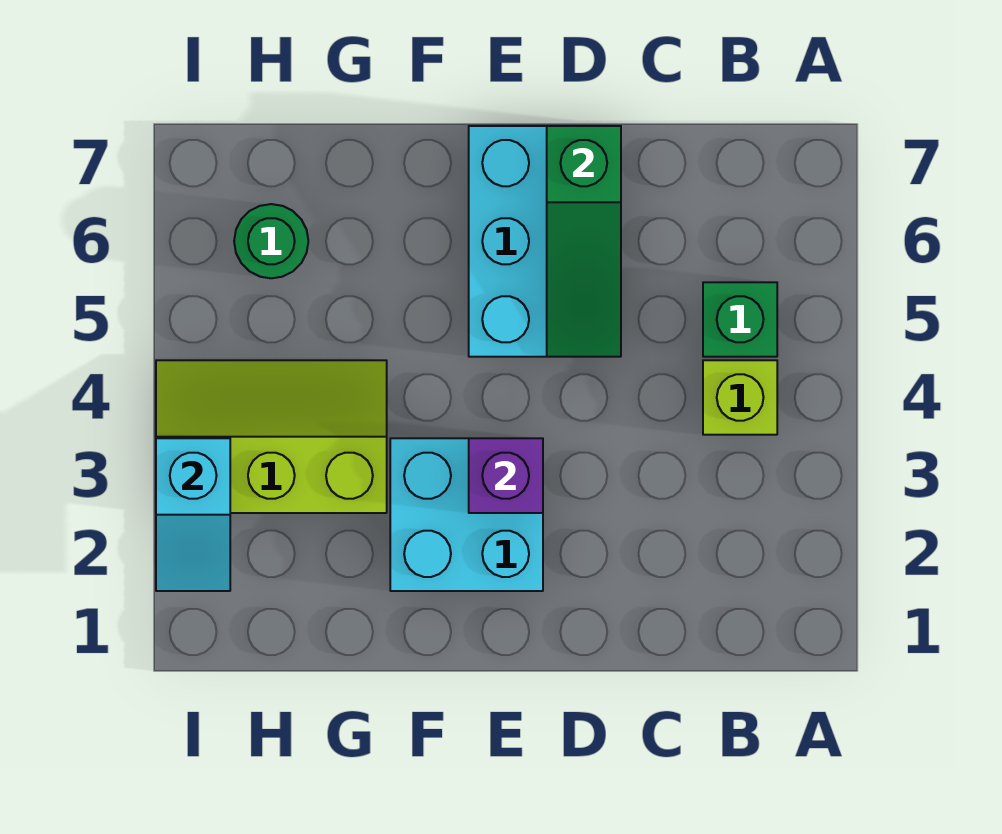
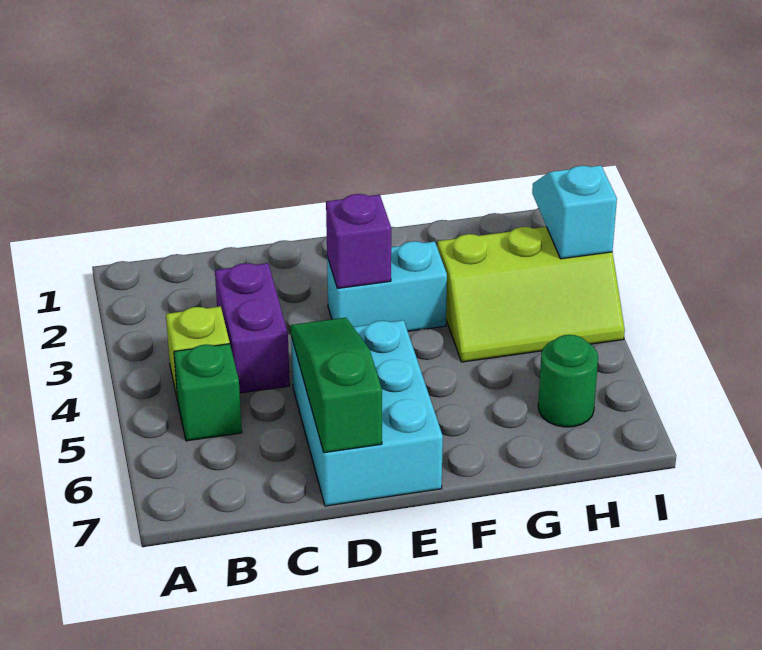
none -> purple brick C3:C4 level 1
cyan brick E2:F3 level 1 -> cyan brick E3:F3 level 1

